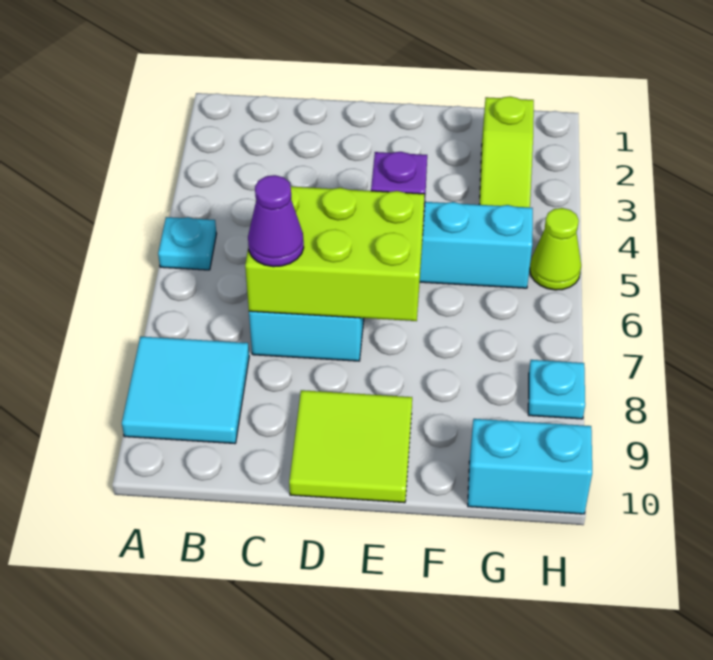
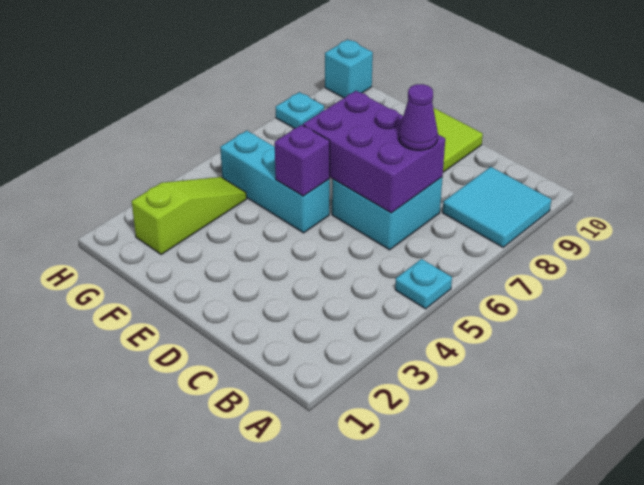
lime brick C6:E7 level 2 -> purple brick C6:E7 level 2
cyan brick G10:H10 level 1 -> cyan brick H10 level 1
lime cone H5 level 1 -> none

